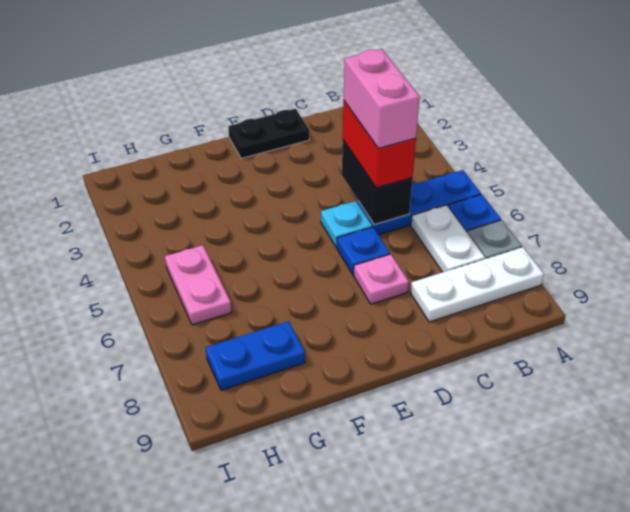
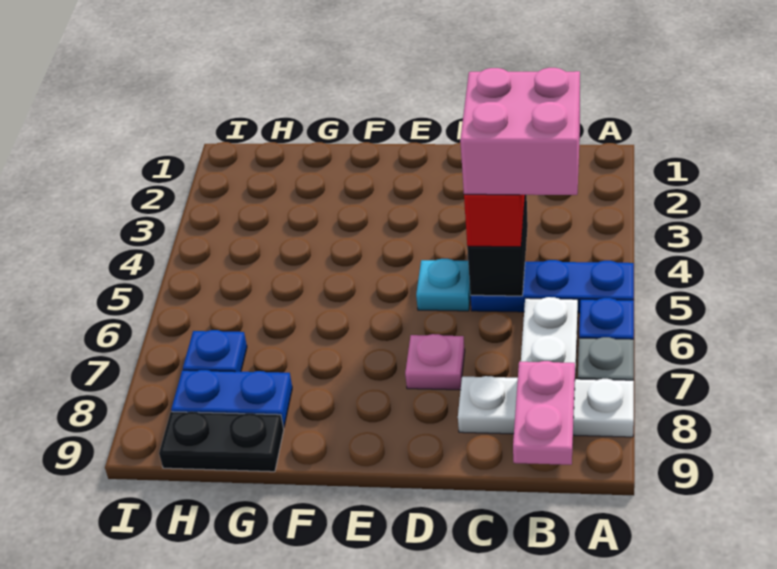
pink brick C4:C5 level 4 -> pink brick B4:C5 level 4
black plate D1:E1 level 1 -> black plate G9:H9 level 1
blue plate D6 level 1 -> blue plate H7 level 1
pink plate H5:H6 level 1 -> pink plate B8:B9 level 2

